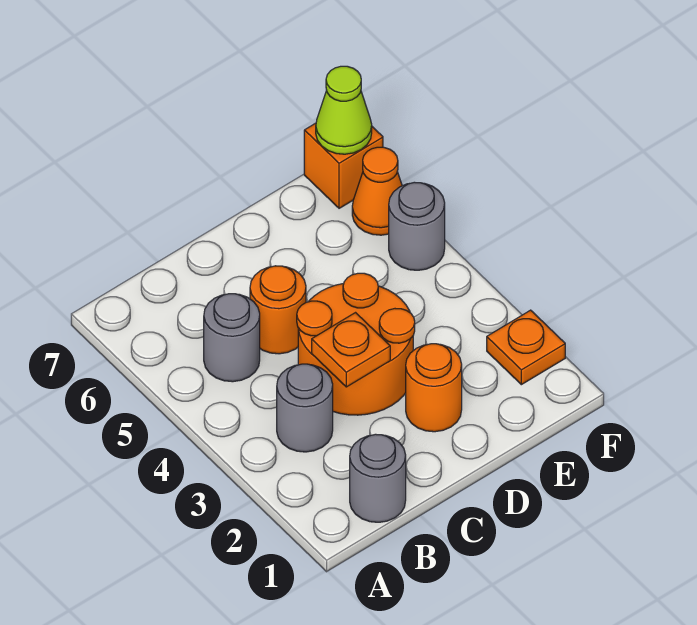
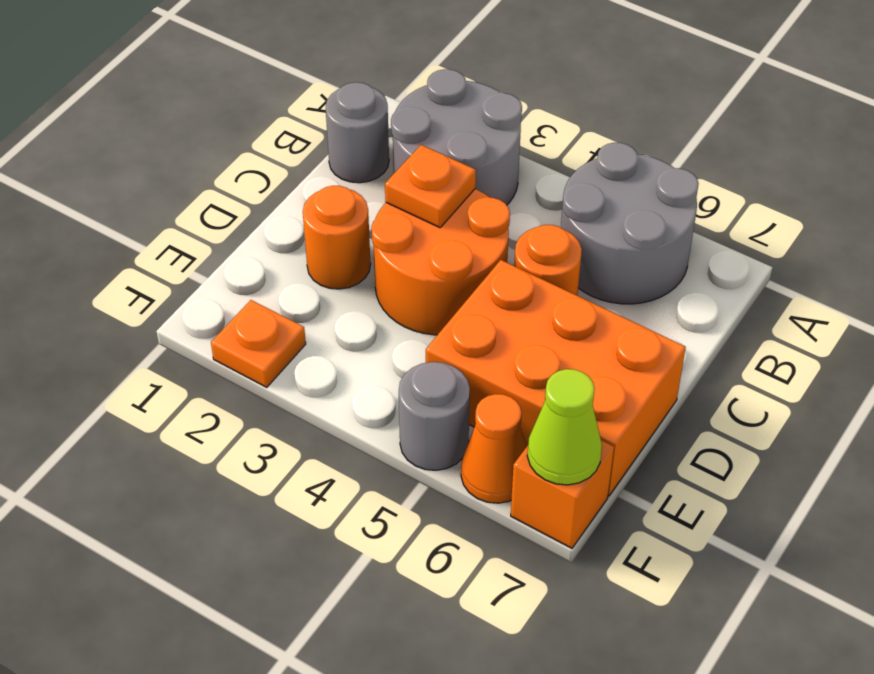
grey round brick B3 level 1 -> grey round brick A2:B3 level 1
grey round brick B5 level 1 -> grey round brick A5:B6 level 1
none -> orange brick D5:E7 level 1

